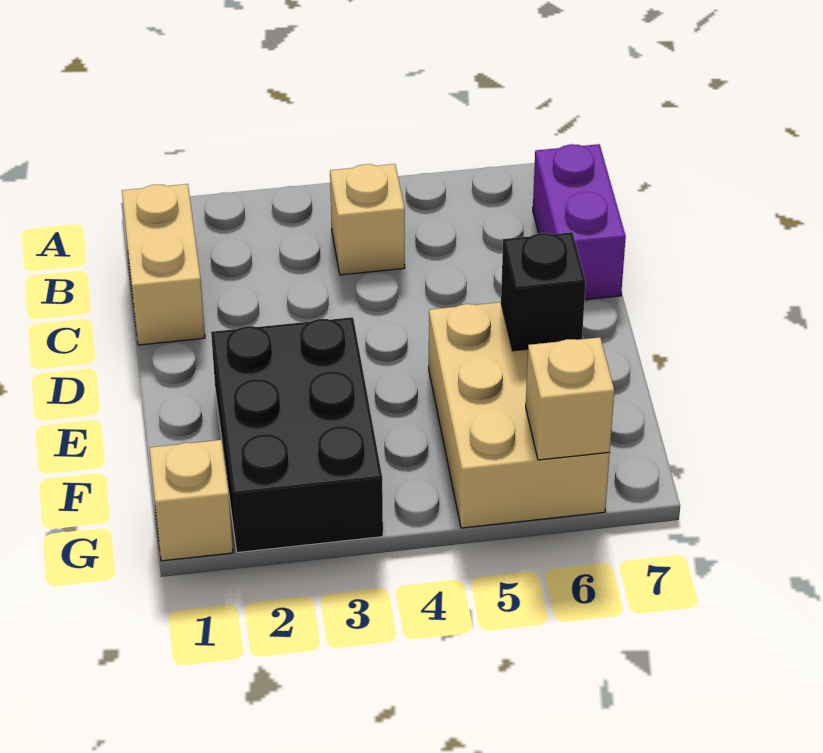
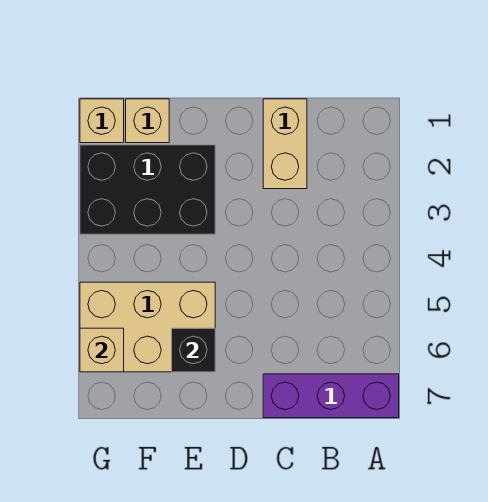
tan brick B1:C1 level 1 -> tan brick C1:C2 level 1
tan brick B4 level 1 -> tan brick F1 level 1
purple brick B7:C7 level 1 -> purple brick A7:C7 level 1

